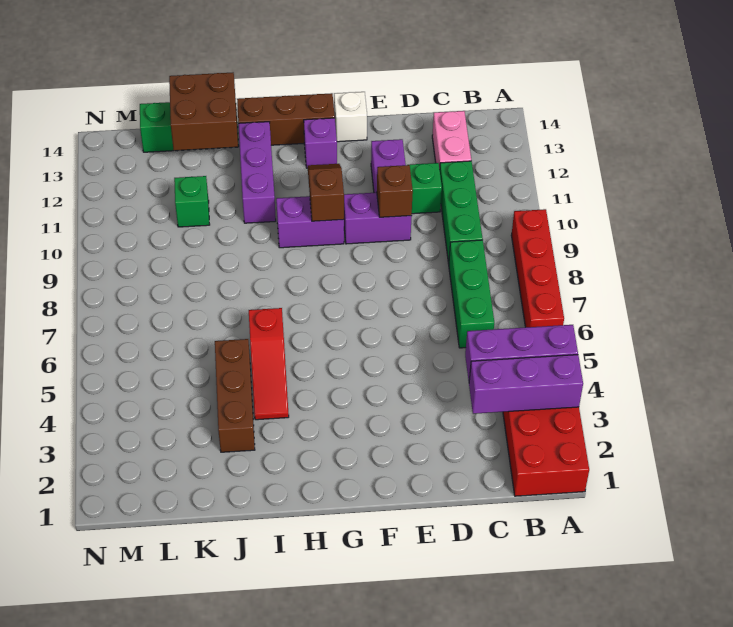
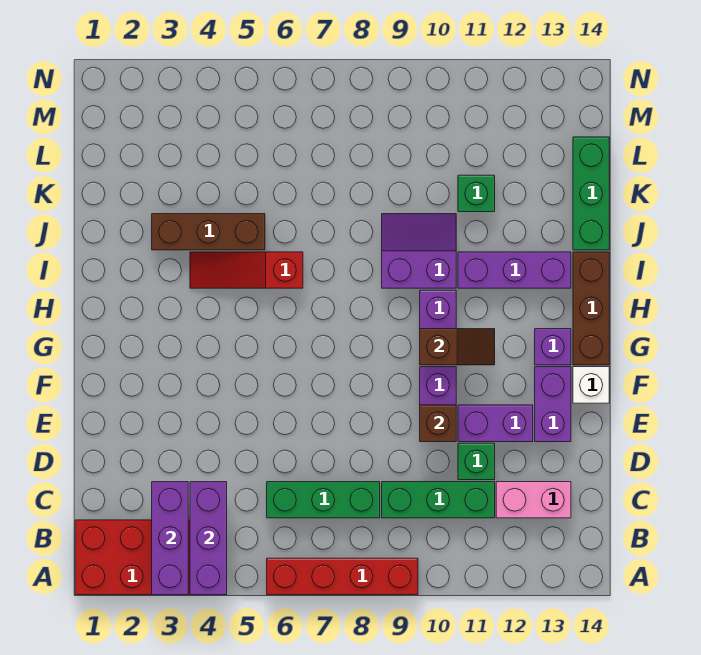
none -> purple brick E13:F13 level 1
none -> purple slope I9:J10 level 1 top I
brown brick J13:K14 level 2 -> none

